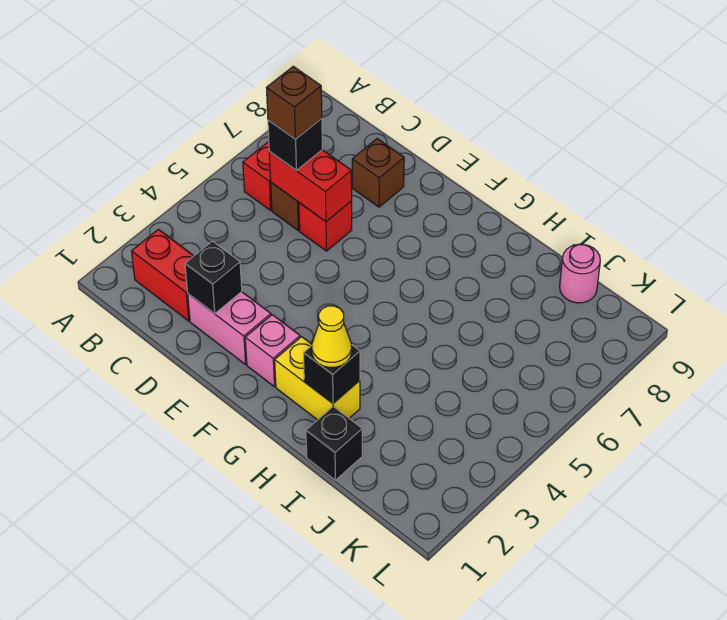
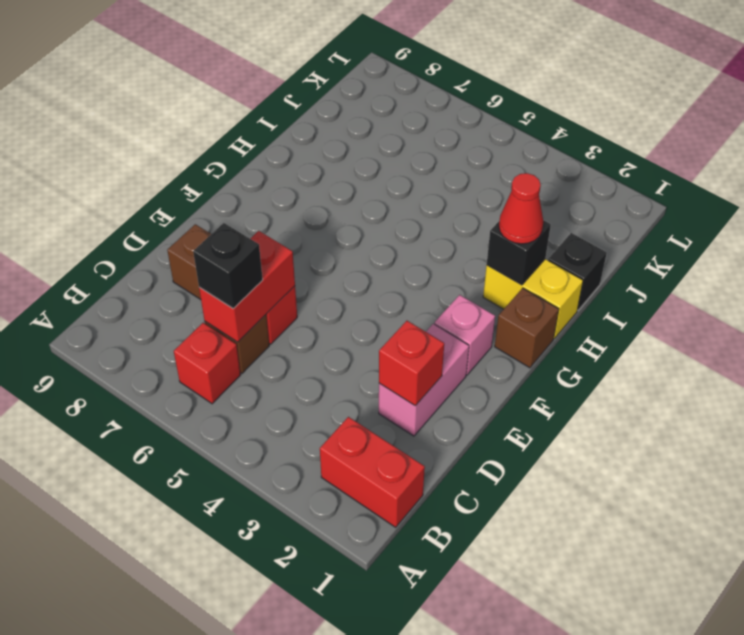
red brick B2:C2 level 1 -> red brick B1:B2 level 1
brown brick C6 level 4 -> brown brick G1 level 1
black brick D2 level 2 -> red brick D2 level 2
yellow brick G2:H2 level 1 -> yellow brick H1:H2 level 1
yellow cone H2 level 3 -> red cone H2 level 3
pink round brick J9 level 1 -> none

